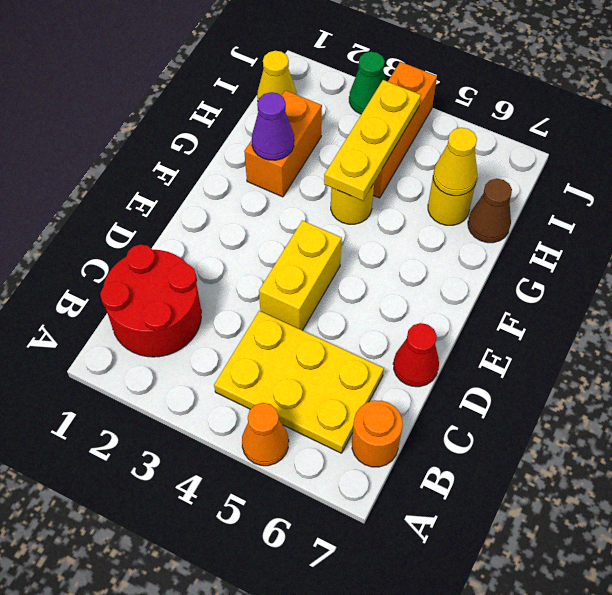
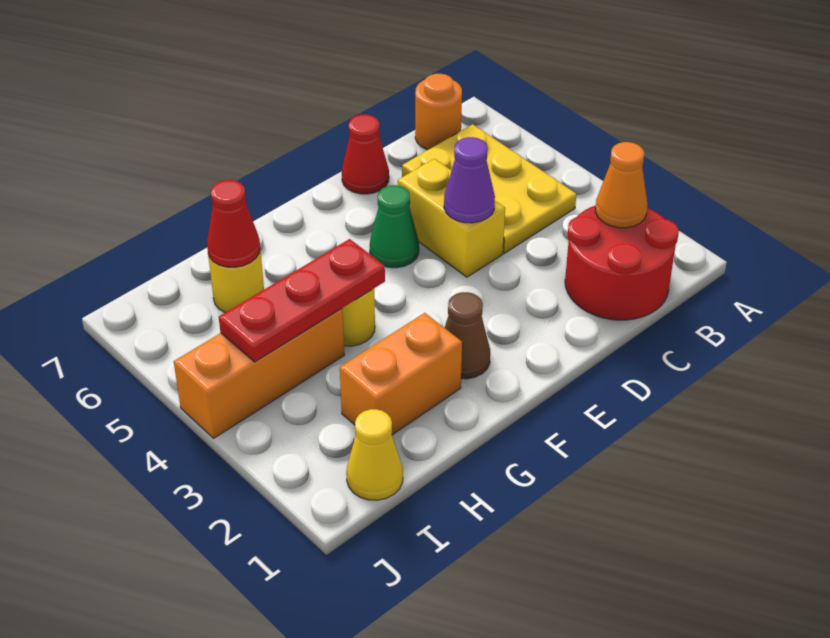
orange cone A5 level 1 -> orange cone B2 level 2
yellow brick D4:E4 level 1 -> yellow brick D4:D5 level 1
purple cone G2 level 2 -> purple cone D4 level 2
yellow plate G4:I4 level 2 -> red plate G4:I4 level 2
yellow cone H6 level 2 -> red cone H6 level 2
brown cone H7 level 1 -> brown cone F2 level 1
green cone J3 level 1 -> green cone E5 level 1

